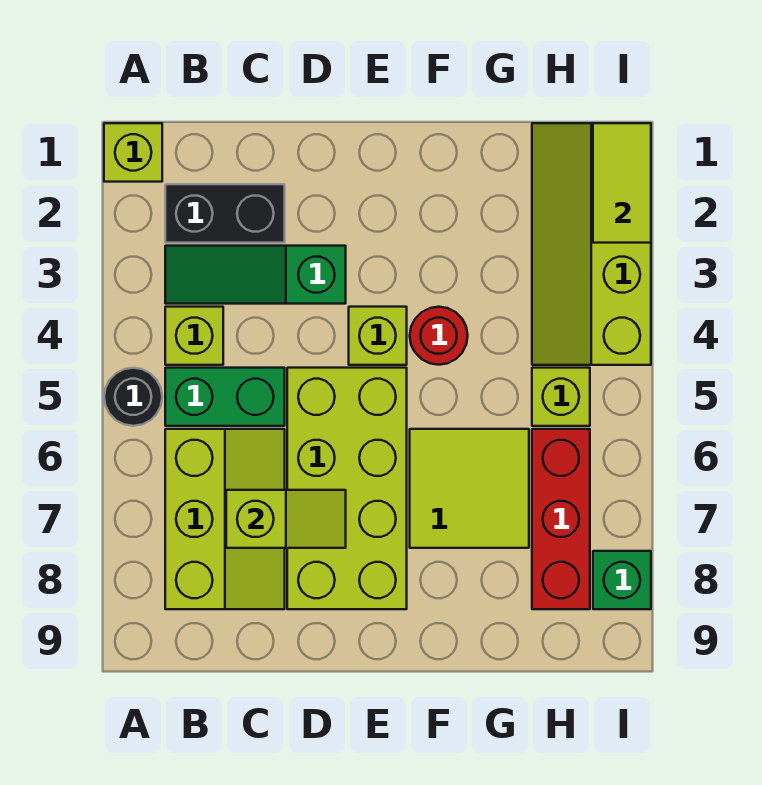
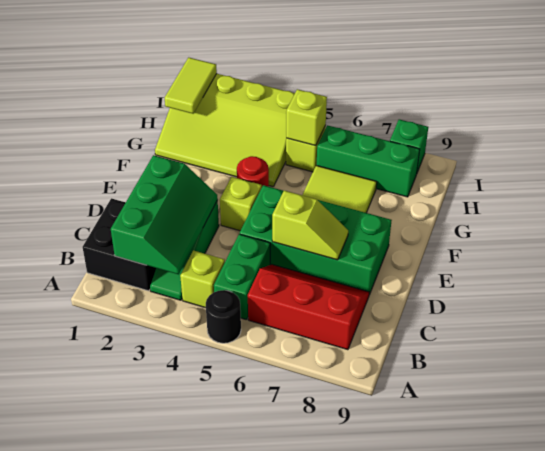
lime brick A1 level 1 -> lime brick H5 level 2
black brick B2:C2 level 1 -> black brick B1:C2 level 1
none -> green slope B2:D3 level 2 top 2
lime slope B6:C8 level 1 top B -> red slope B6:C8 level 1 top B
lime slope C7:D7 level 2 top C -> lime slope D6:D7 level 2 top 6
lime brick D5:E8 level 1 -> green brick D5:E8 level 1
lime slope H1:I4 level 1 top I -> lime slope G1:I4 level 1 top I
red brick H6:H8 level 1 -> green brick H6:H8 level 1
lime tile I1:I2 level 2 -> lime tile H1:I1 level 2

